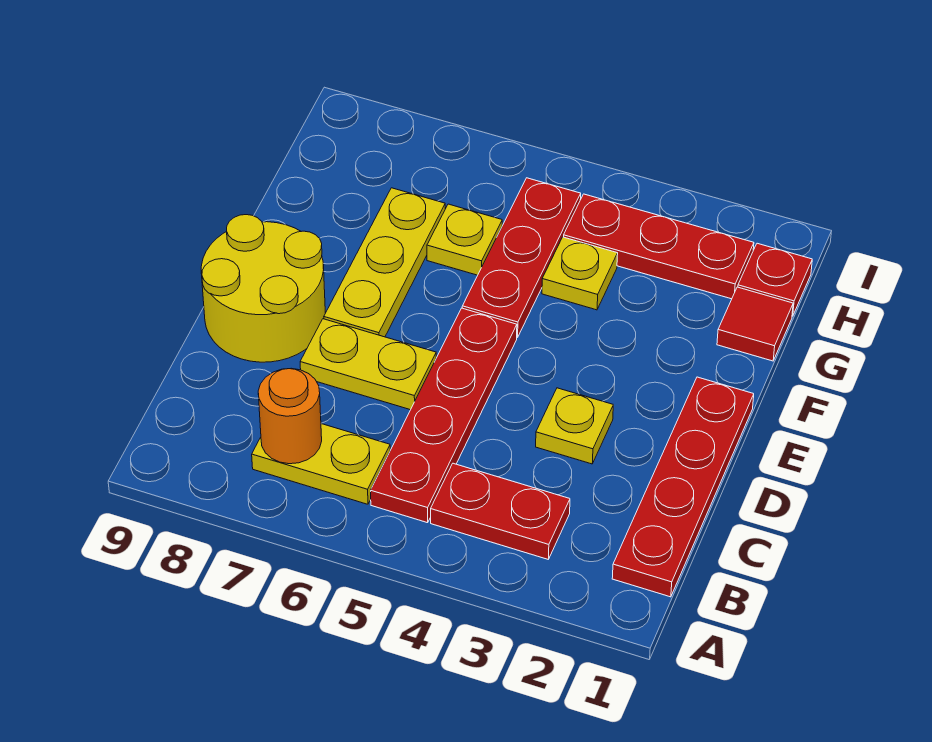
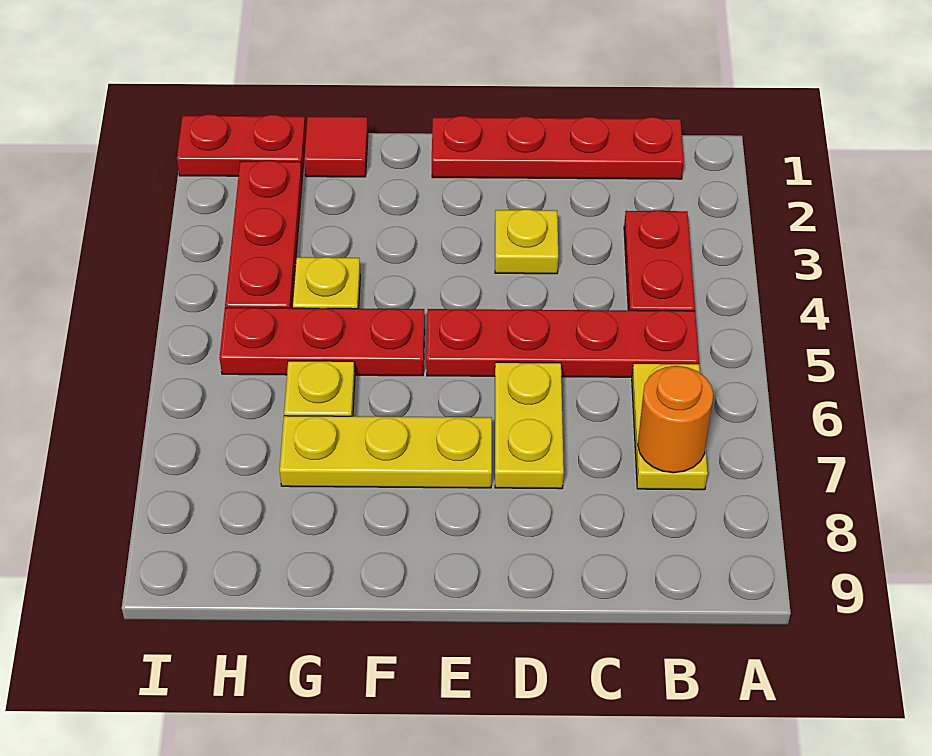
yellow round brick D8:E9 level 1 -> none
red plate H1 level 1 -> red plate H1:I1 level 1

